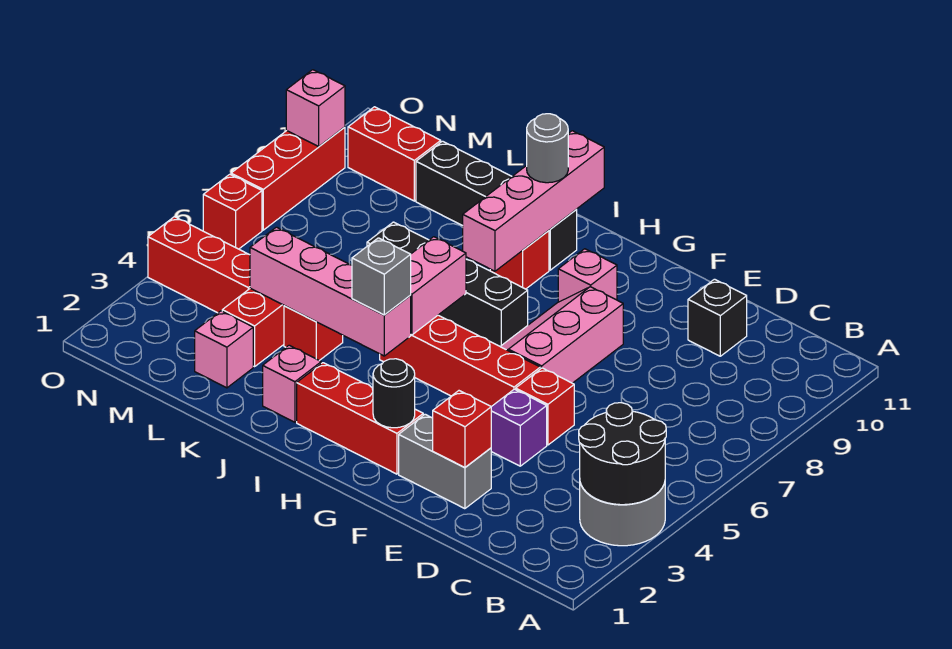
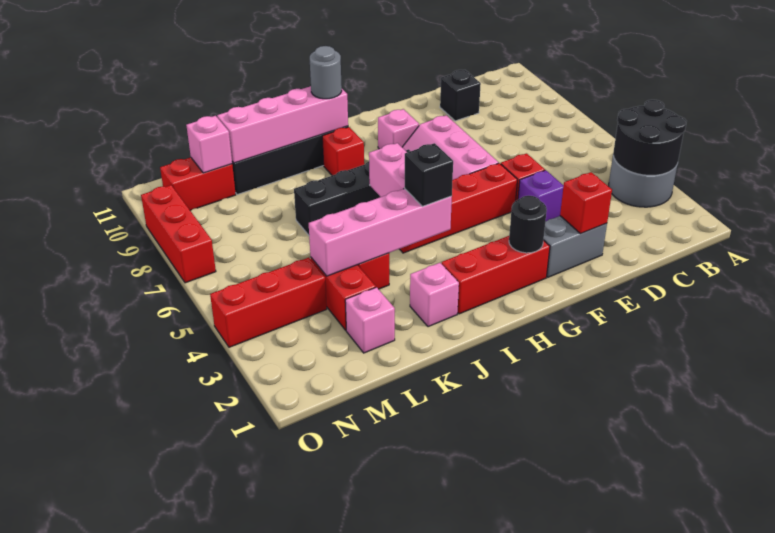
grey brick I4 level 3 -> black brick I4 level 3
pink brick I8:I11 level 2 -> pink brick I10:L10 level 2
red brick O6 level 1 -> none
pink brick O9 level 2 -> pink brick M10 level 2

